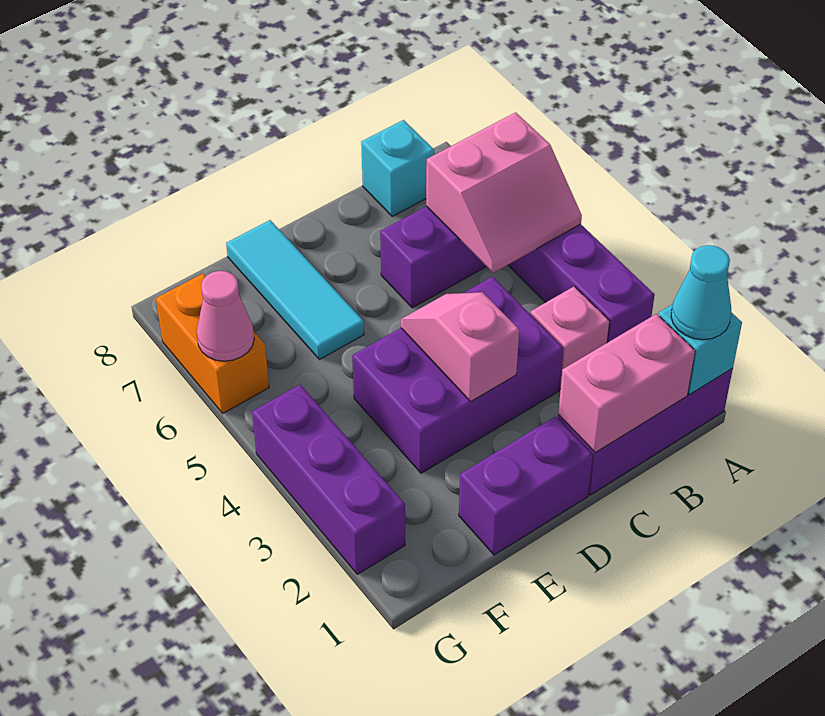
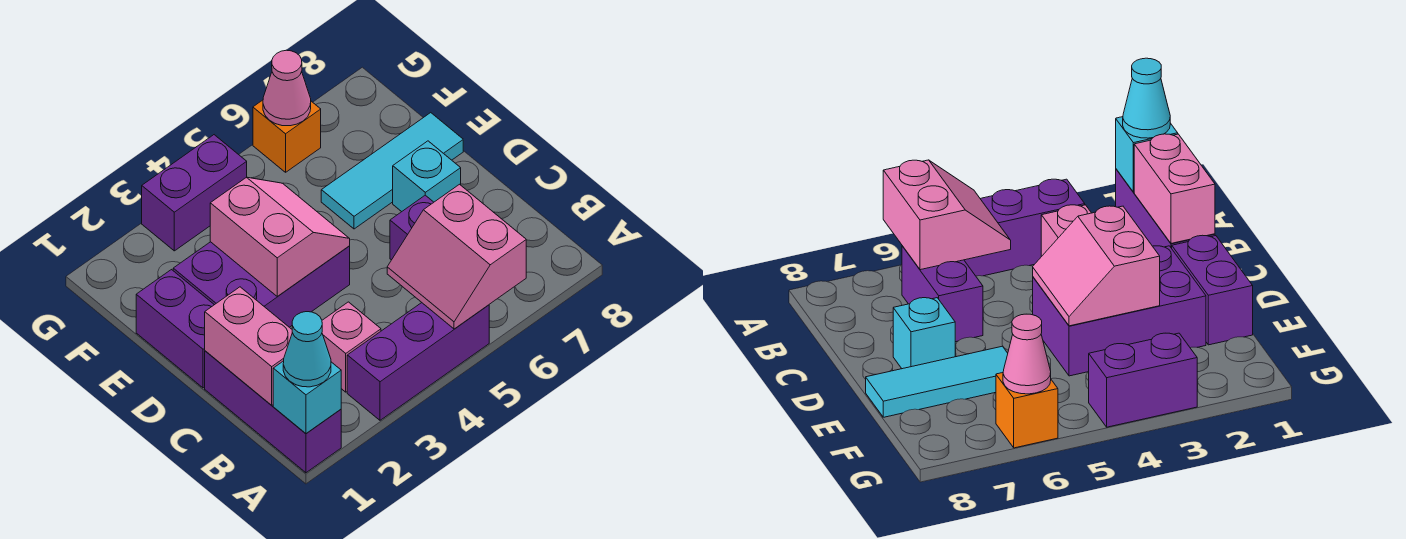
cyan brick B8 level 1 -> cyan brick D7 level 1
purple brick C3:E4 level 1 -> purple brick D2:E4 level 1
pink slope D3:D4 level 2 top 3 -> pink slope D3:E4 level 2 top 3
purple brick G2:G4 level 1 -> purple brick G3:G4 level 1
orange brick G6:G7 level 1 -> orange brick G6 level 1

